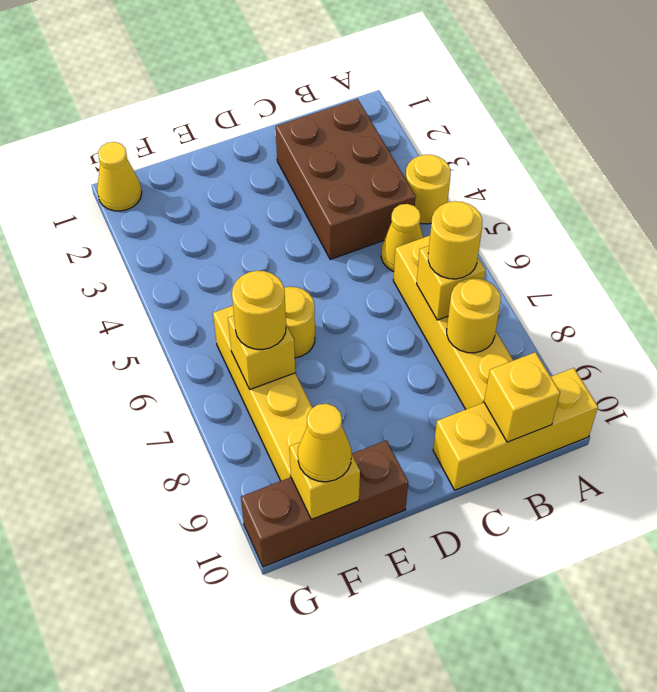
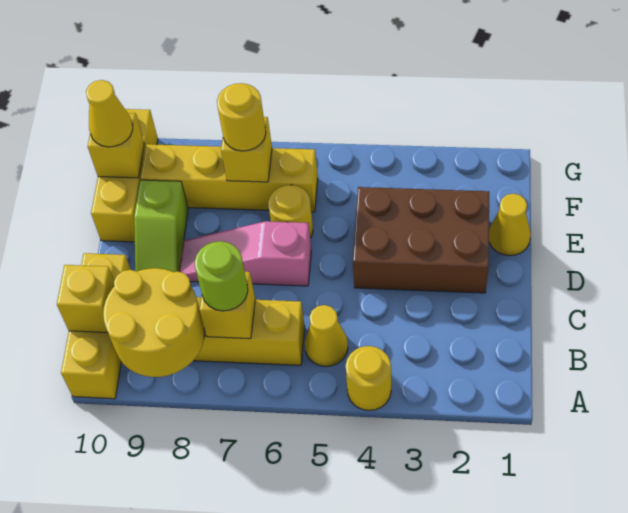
brown brick B2:C4 level 1 -> brown brick D2:E4 level 1
yellow round brick B7 level 3 -> lime round brick B7 level 3
yellow round brick B8 level 2 -> yellow round brick A8:B9 level 2
none -> pink slope D6:D8 level 1 top 6
none -> lime slope D9:E9 level 1 top E
brown brick E10:G10 level 1 -> yellow brick E10:G10 level 1
yellow cone G1 level 1 -> yellow cone E1 level 1

